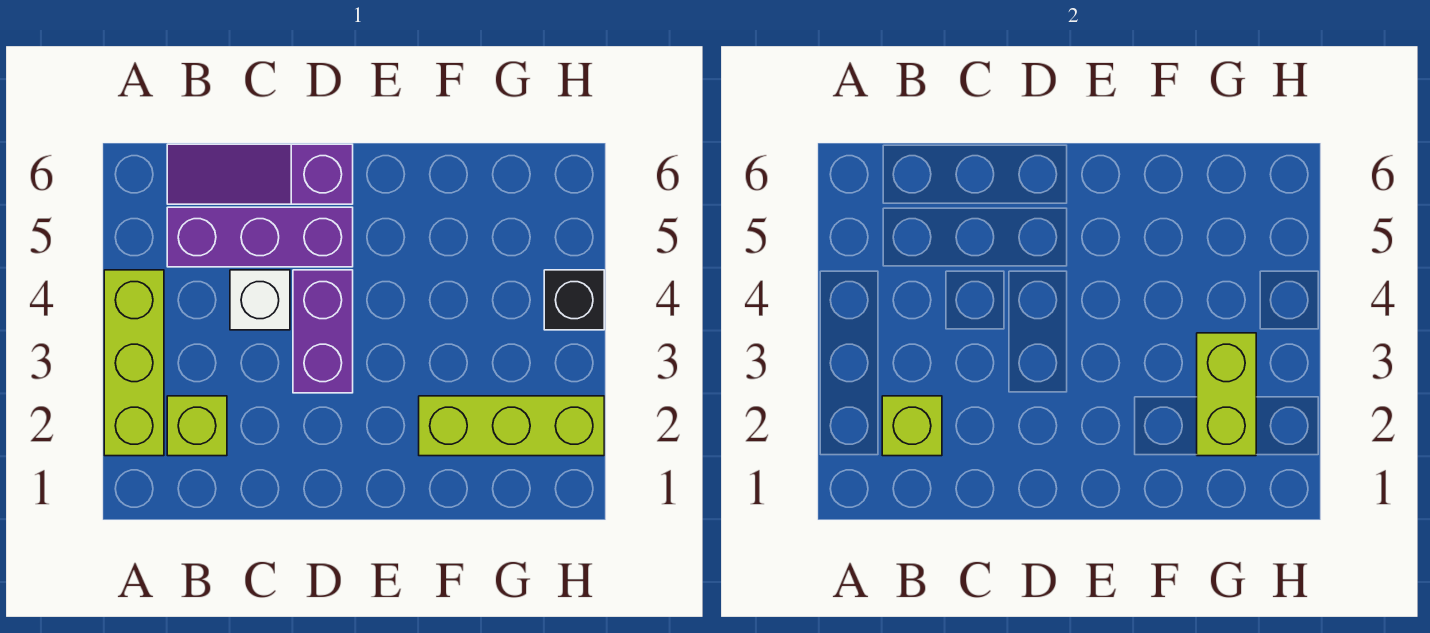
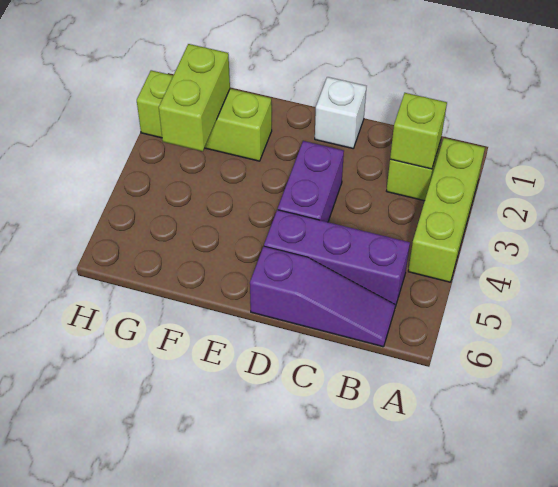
white brick C4 level 1 -> white brick D1 level 1
black brick H4 level 1 -> none

